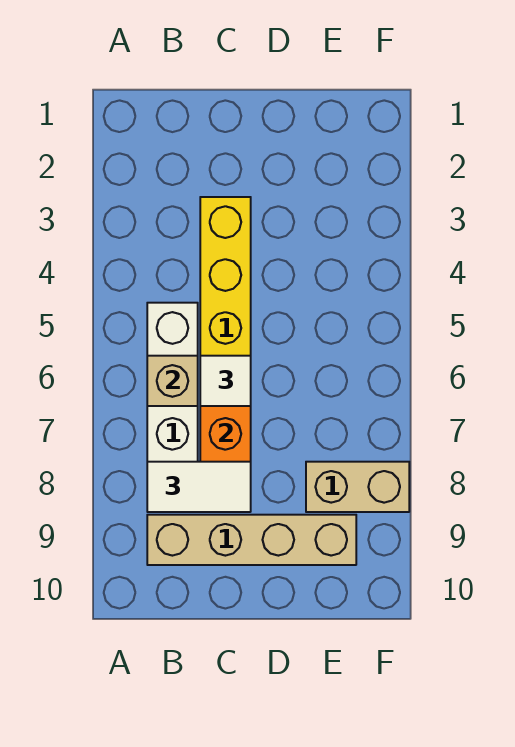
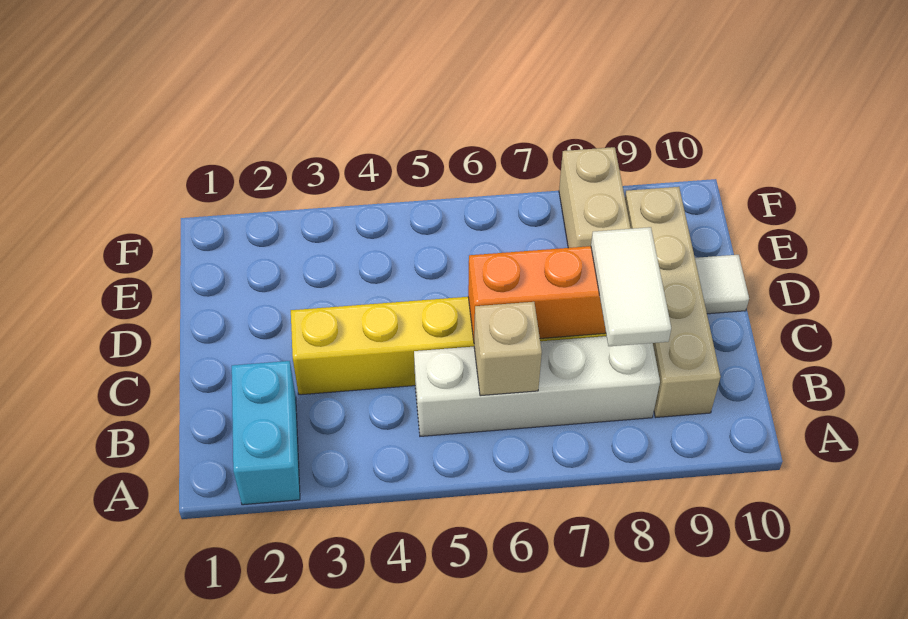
none -> cyan brick A2:B2 level 1
white tile C6 level 3 -> white tile D10 level 1

